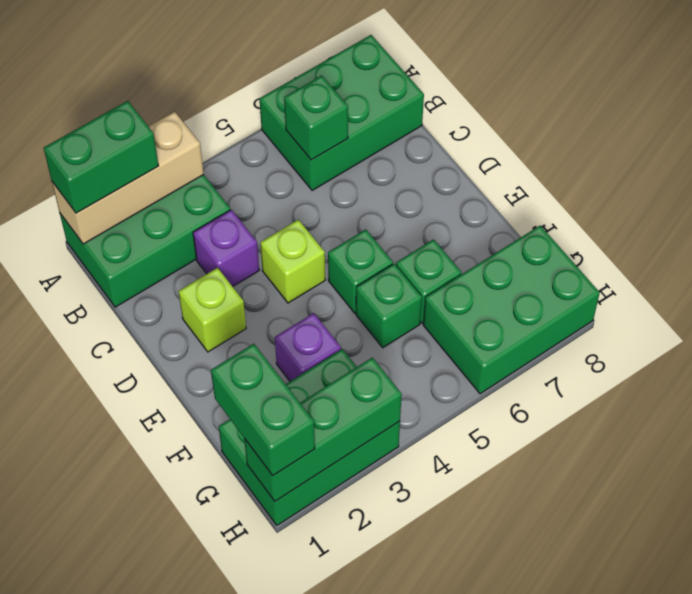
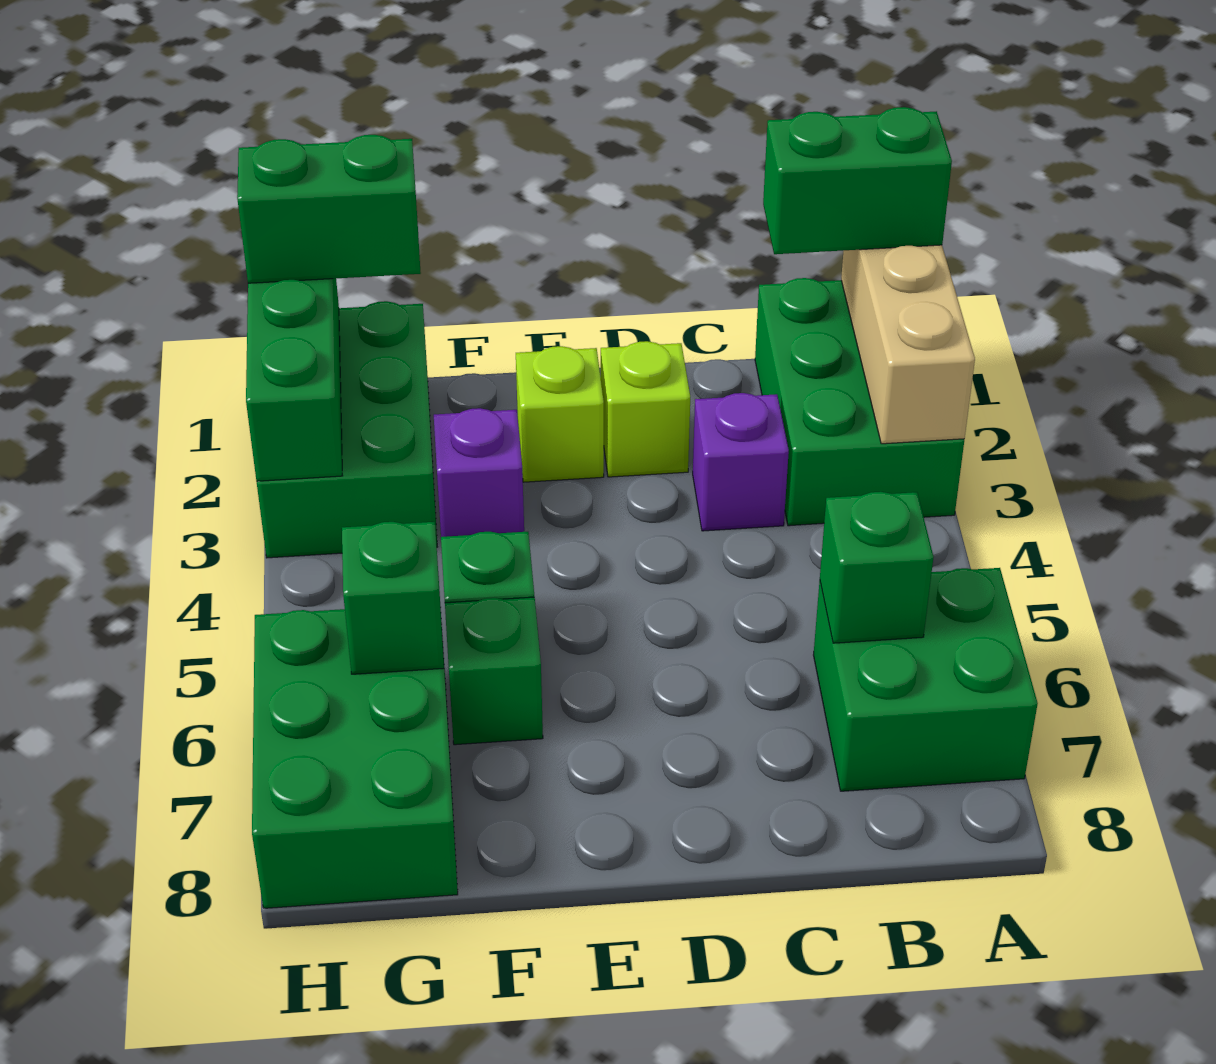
green brick A1:A2 level 3 -> green brick A1:B1 level 3
green brick A6:B8 level 1 -> green brick A6:B7 level 1
lime brick D4 level 1 -> lime brick E2 level 1
green brick E5 level 1 -> green brick G6 level 2

